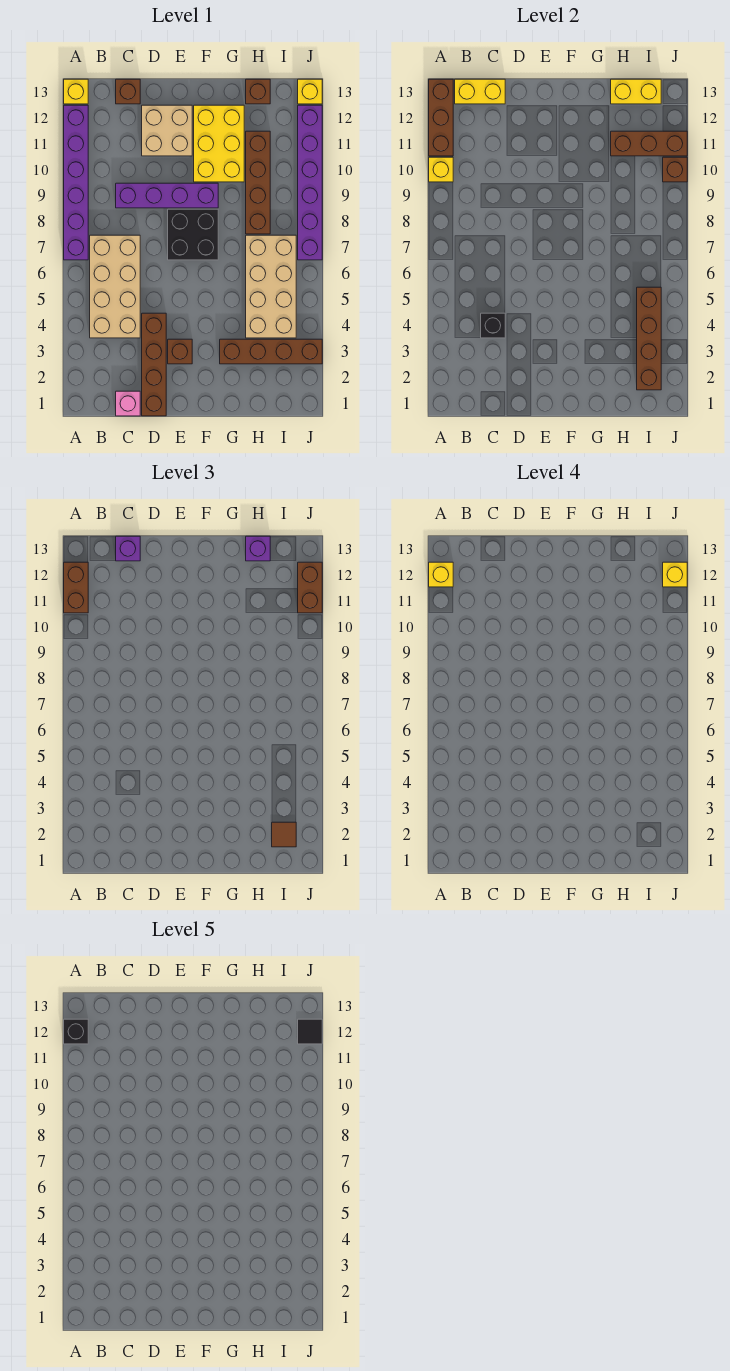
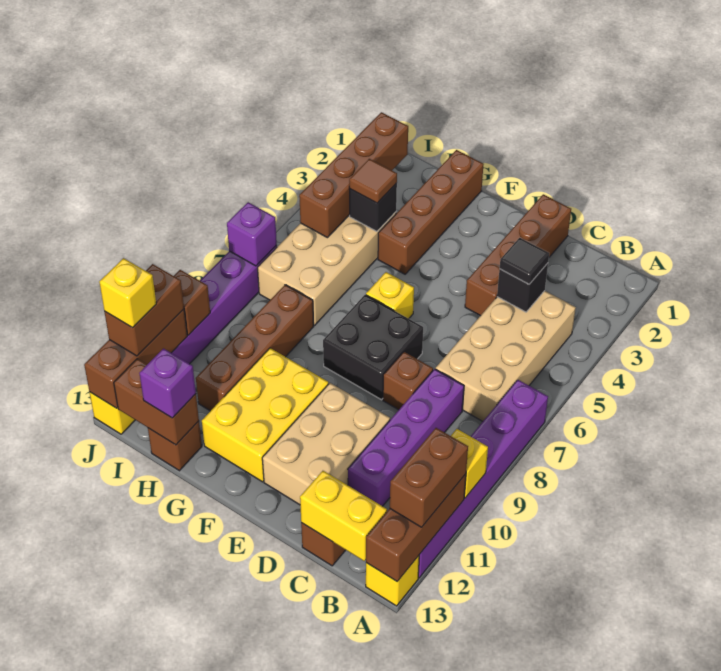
yellow brick A12 level 4 -> yellow brick F6 level 1
black brick A12 level 5 -> black brick H4 level 2
pink brick C1 level 1 -> none
purple brick C9:F9 level 1 -> purple brick C8:C11 level 1
purple brick C13 level 3 -> purple brick J7 level 2
tan brick D11:E12 level 1 -> tan brick D10:E12 level 1
brown brick E3 level 1 -> brown brick D8 level 1
brown brick G3:J3 level 1 -> brown brick G1:G4 level 1
brown brick H11:J11 level 2 -> brown brick J11:J13 level 2
yellow brick H13:I13 level 2 -> brown brick H13:I13 level 2
brown tile I2 level 3 -> brown tile H4 level 3
black tile J12 level 5 -> black tile C4 level 3

